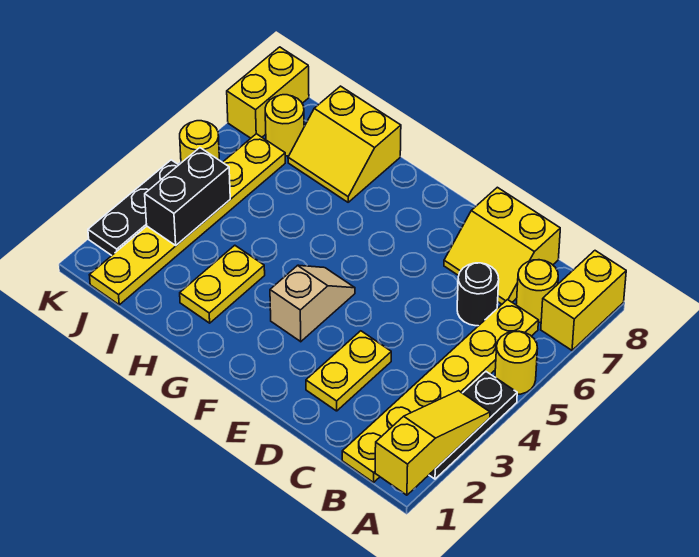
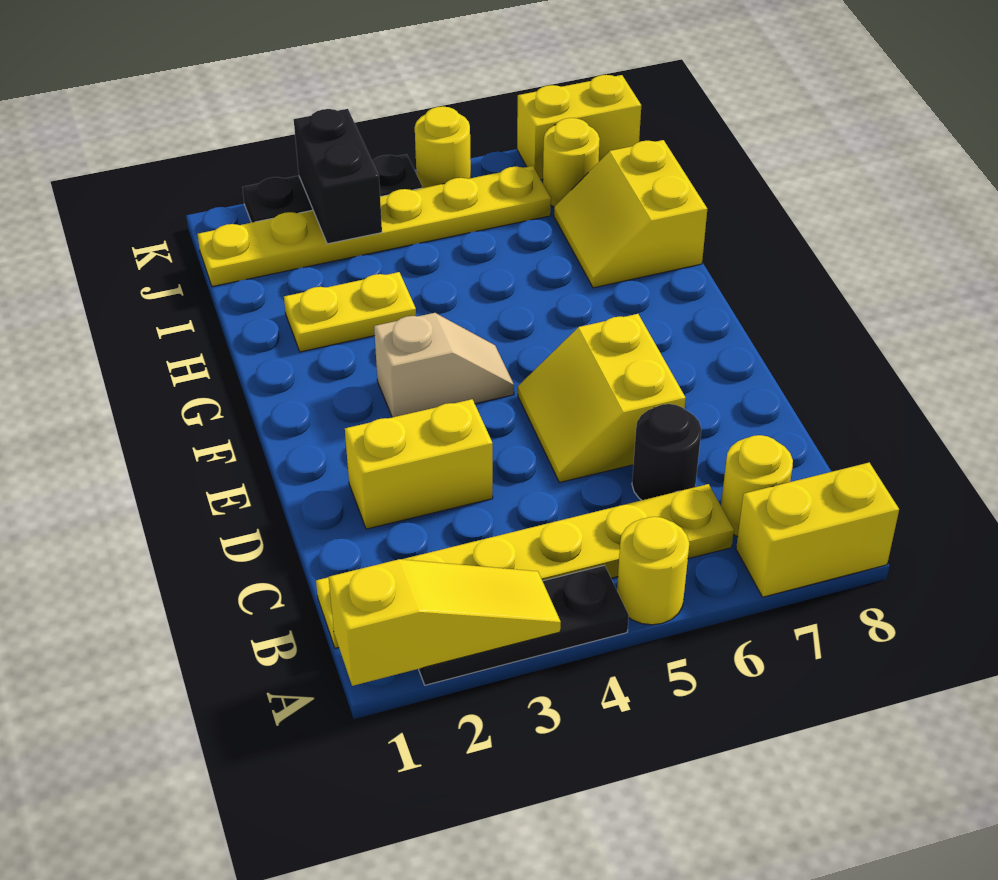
yellow slope C7:D8 level 1 top 8 -> yellow slope D5:E6 level 1 top 6
yellow plate D2:D3 level 1 -> yellow brick D2:D3 level 1
black brick J3:J4 level 2 -> black brick J3:K3 level 2

